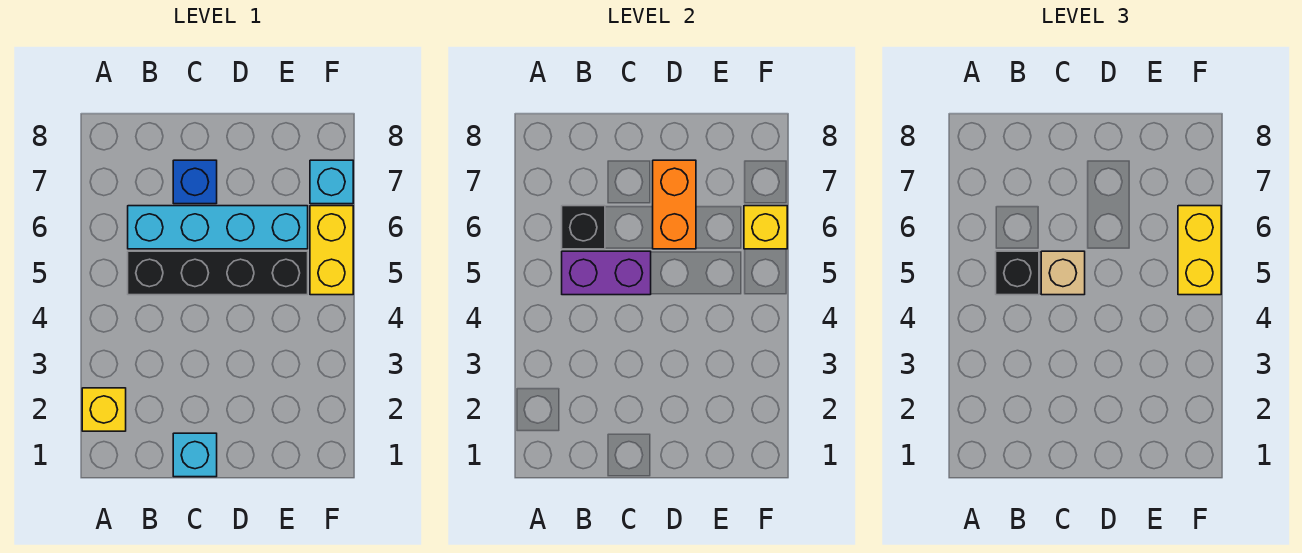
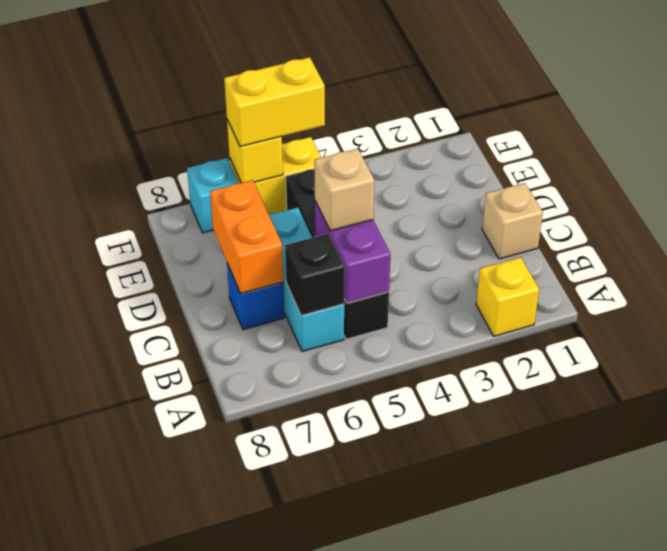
black brick B5 level 3 -> none
cyan brick B6:E6 level 1 -> cyan brick B6:D6 level 1
cyan brick C1 level 1 -> tan brick C1 level 1
orange brick D6:D7 level 2 -> orange brick C7:D7 level 2

